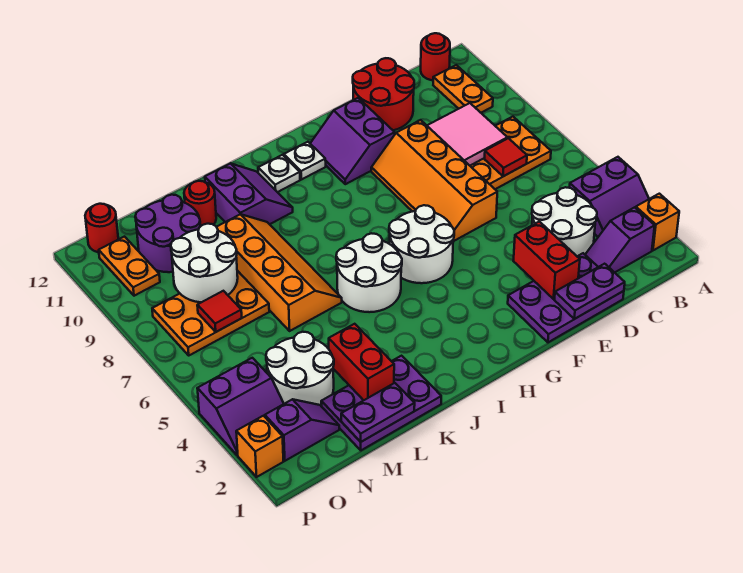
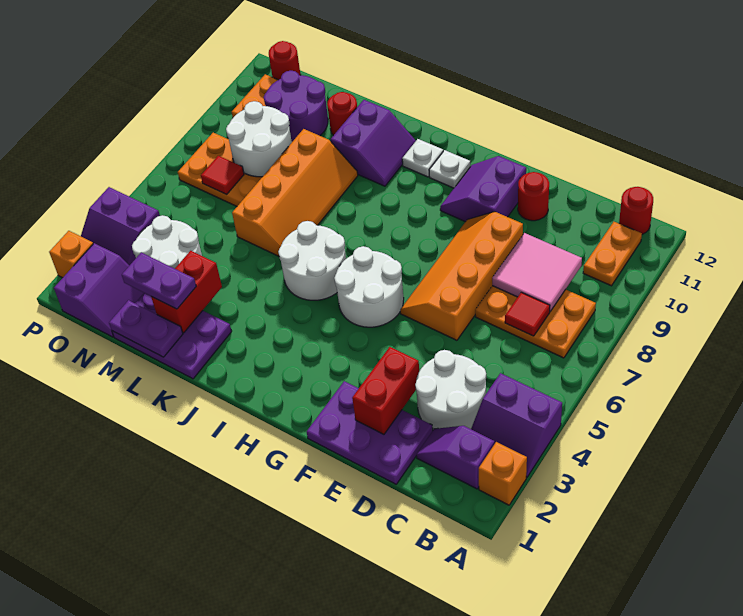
purple plate D1:E1 level 2 -> purple plate L2:M2 level 3
red round brick D11:E12 level 1 -> red round brick E11 level 1
purple slope N2:O2 level 1 top O -> purple slope N1:O2 level 1 top O

